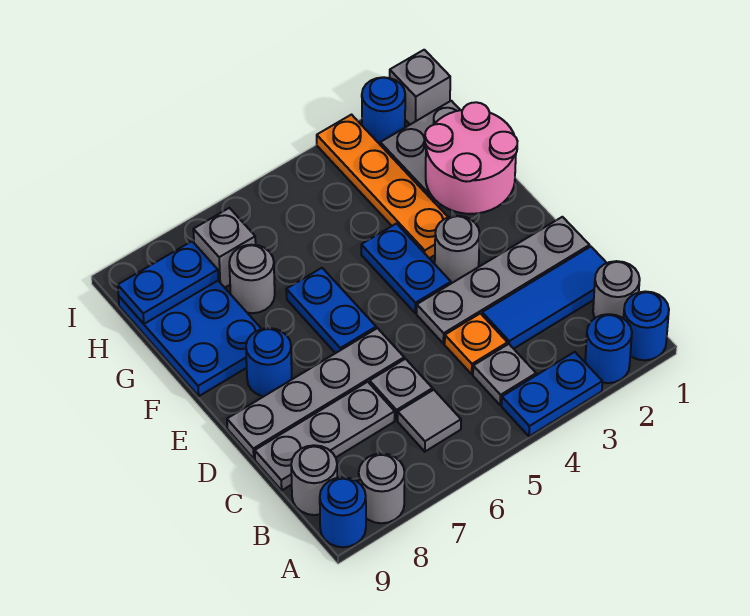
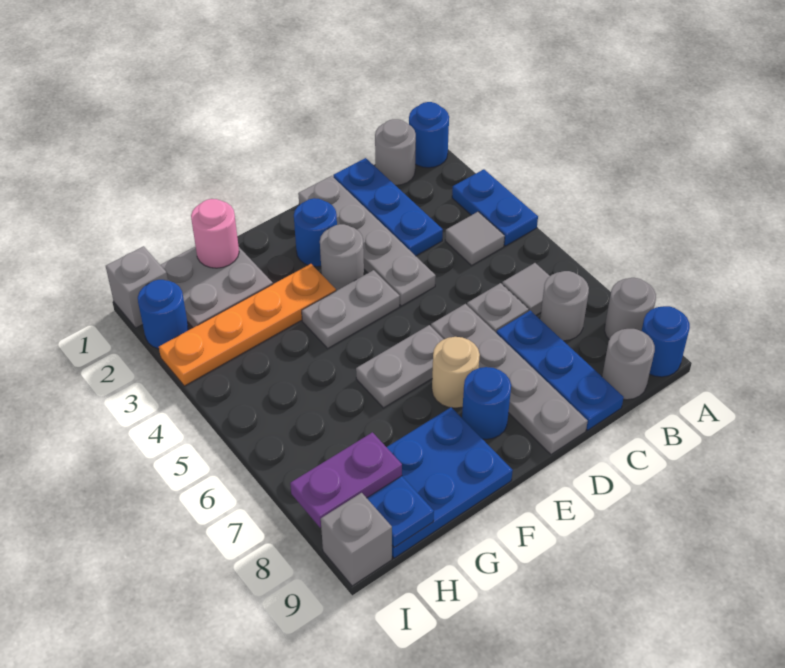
blue round brick A2 level 1 -> blue round brick E2 level 1
grey plate B4 level 1 -> grey tile B4 level 1
blue tile C1:C3 level 1 -> blue plate C1:C3 level 1
orange plate C4 level 1 -> none
grey plate C7:C9 level 1 -> blue plate C7:C9 level 1
blue plate E4:F4 level 1 -> grey plate E4:F4 level 1
blue plate E6:F6 level 1 -> grey plate E6:F6 level 1
none -> tan round brick E7 level 1
pink round brick F1:G2 level 2 -> pink round brick G1 level 2
grey round brick G7 level 1 -> grey round brick B7 level 1
grey brick H7 level 1 -> grey brick I9 level 1
none -> purple plate H8:I8 level 3

